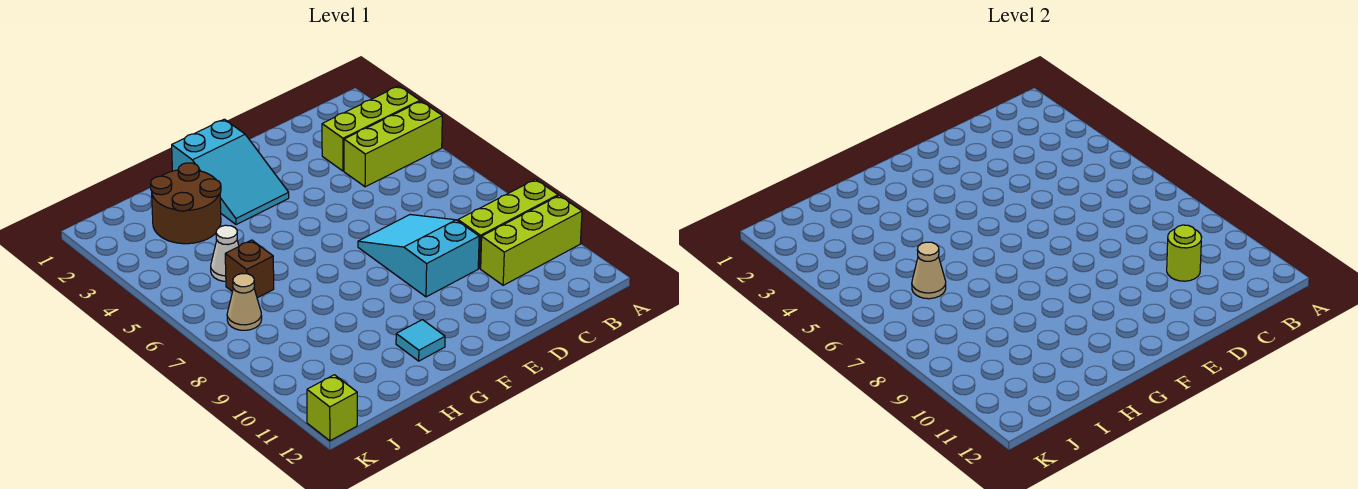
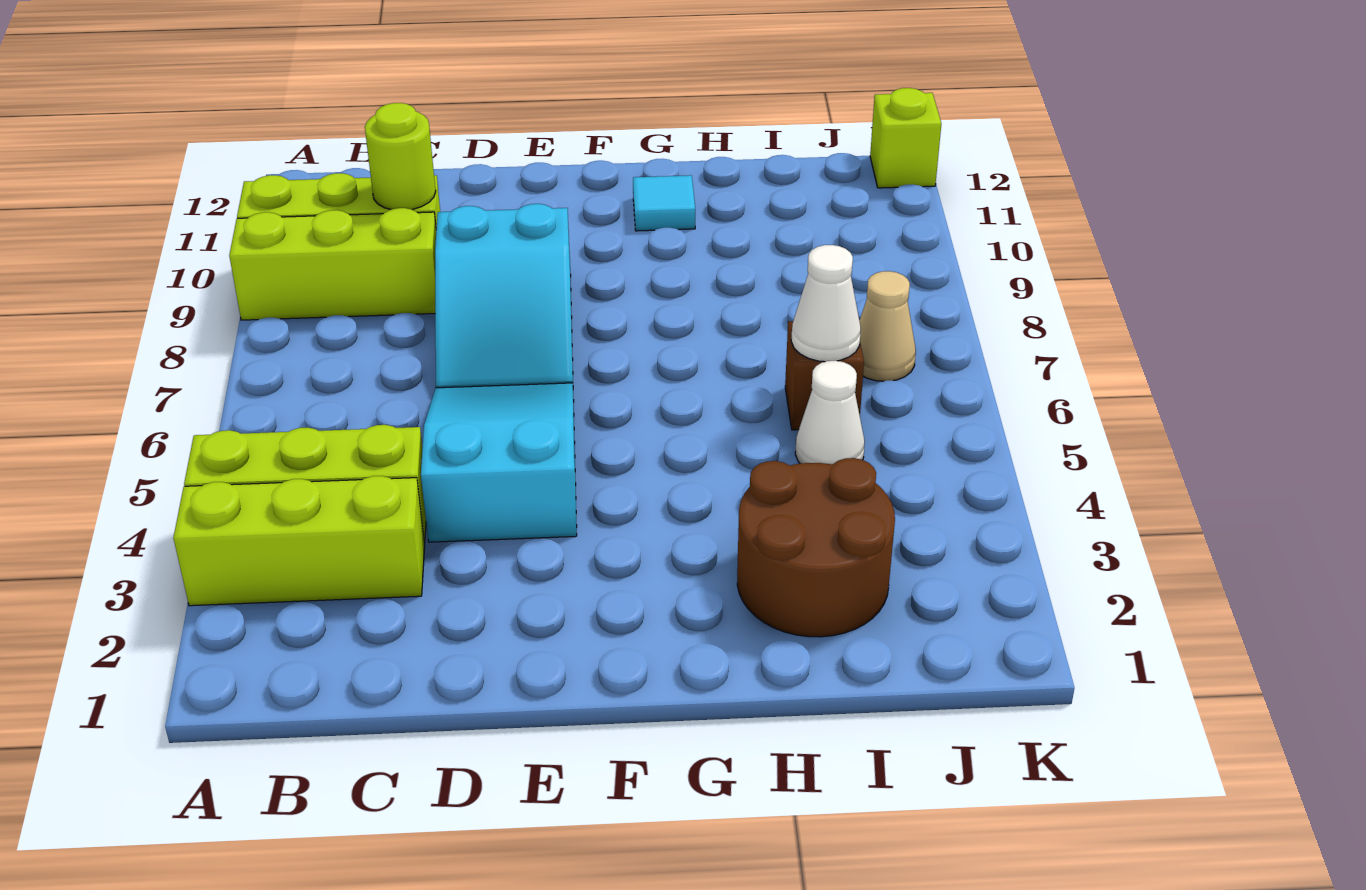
cyan slope F1:G3 level 1 top 1 -> cyan slope D4:E6 level 1 top 4
tan cone I6 level 2 -> white cone I6 level 2

